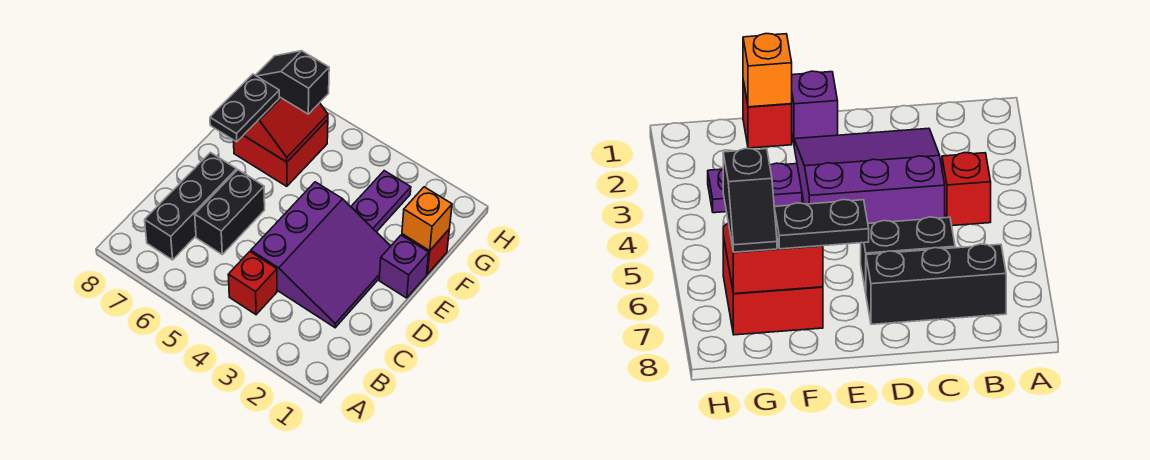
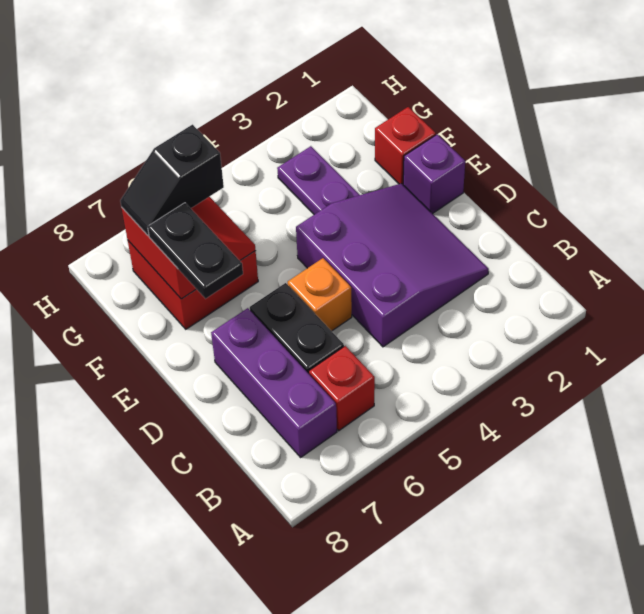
red brick B4 level 1 -> red brick B6 level 1
black brick B7:D7 level 1 -> purple brick B7:D7 level 1
orange brick F1 level 2 -> orange brick D5 level 1

